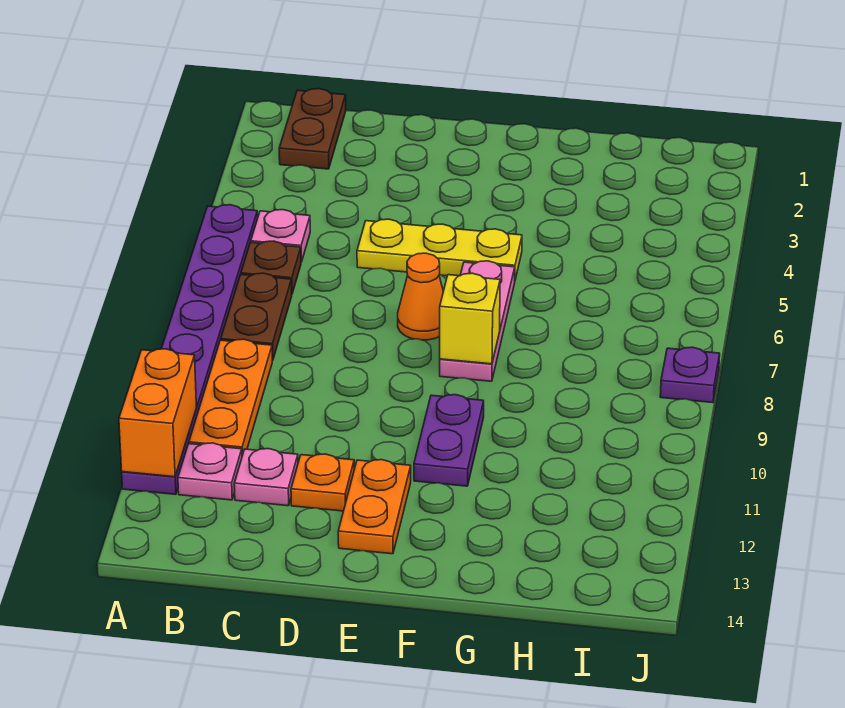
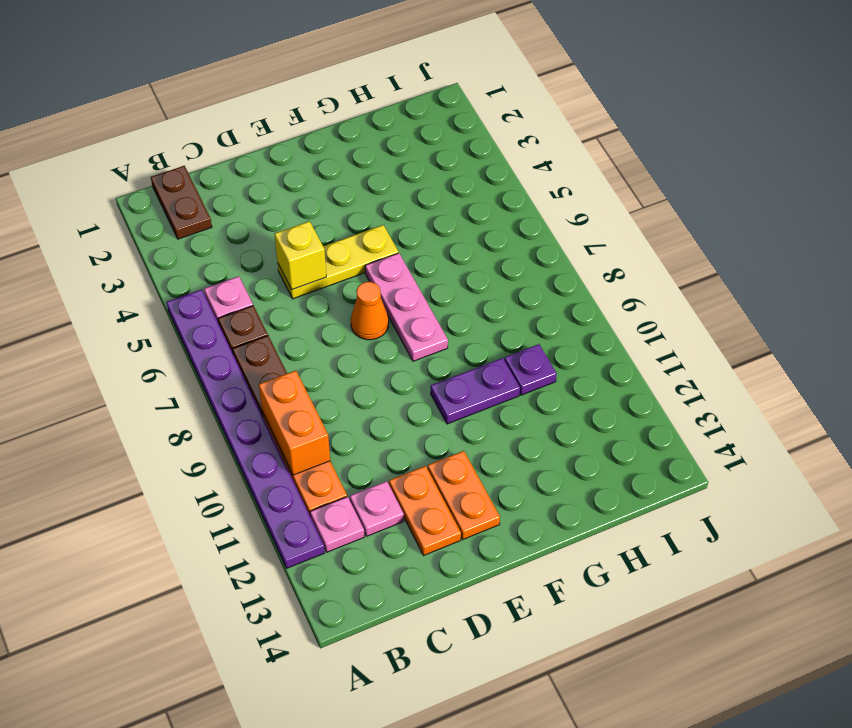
orange brick A11:A12 level 2 -> orange brick B9:B10 level 2
orange plate D12 level 1 -> orange plate D12:D13 level 1
yellow brick F8 level 2 -> yellow brick D5 level 2
purple plate F10:F11 level 1 -> purple plate F10:G10 level 1
purple plate J8 level 1 -> purple plate H10 level 1

